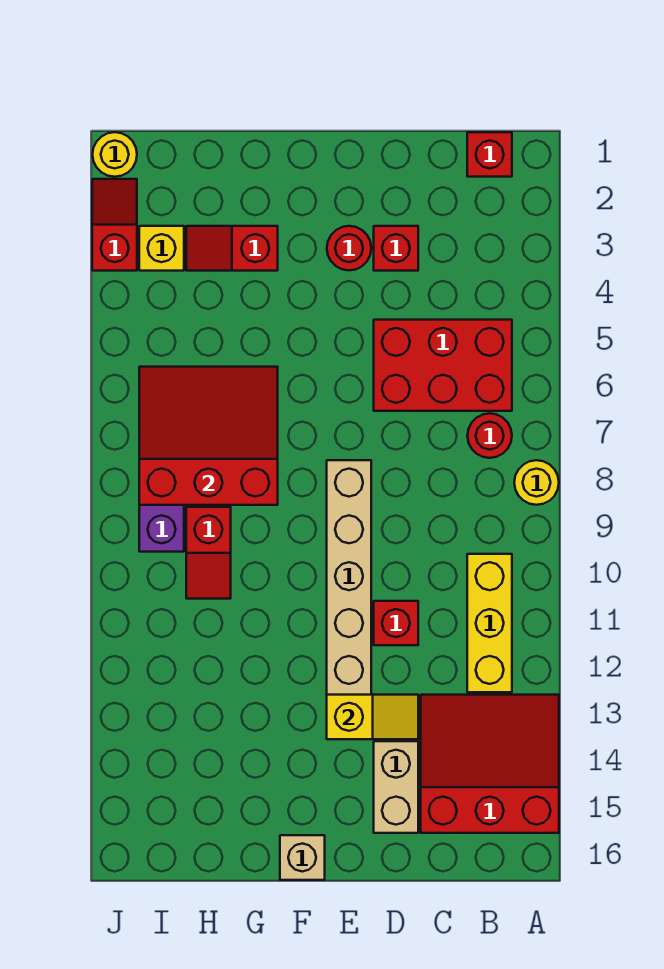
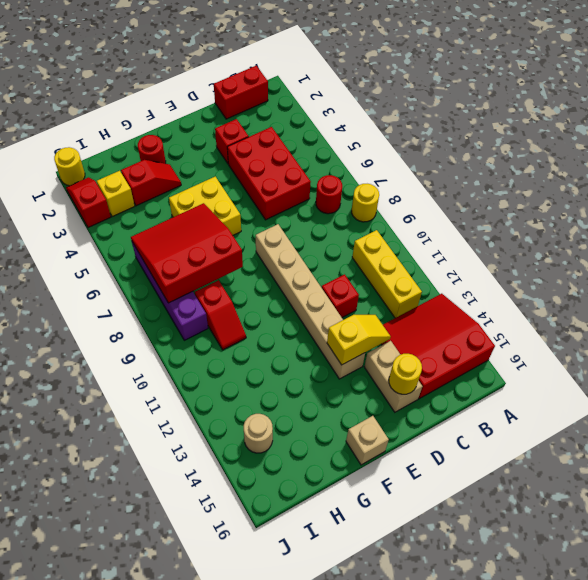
red brick B1 level 1 -> red brick B1:C1 level 1
red brick B5:D6 level 1 -> red brick C4:D6 level 1
none -> yellow round brick D15 level 2
red round brick E3 level 1 -> red round brick G2 level 1
none -> yellow brick F5:G6 level 1
red slope G3:H3 level 1 top G -> red slope G3:H3 level 1 top H
none -> tan round brick I14 level 1

